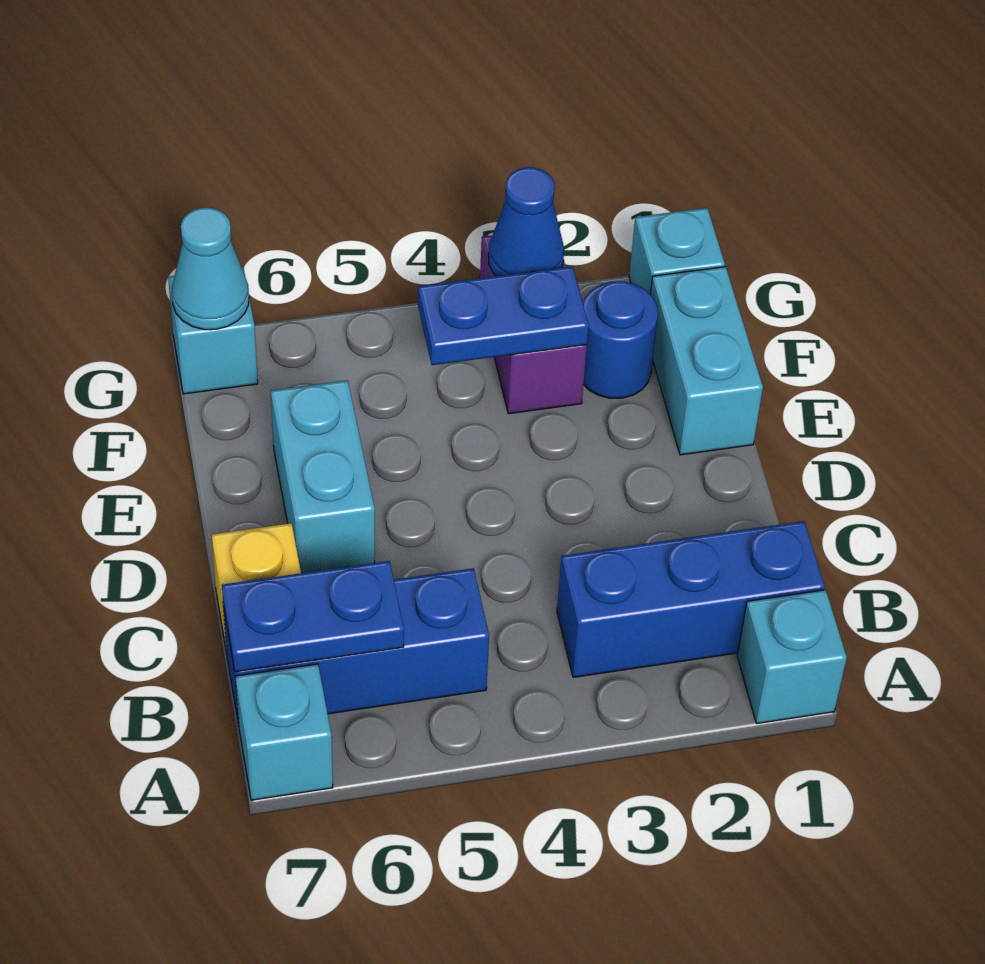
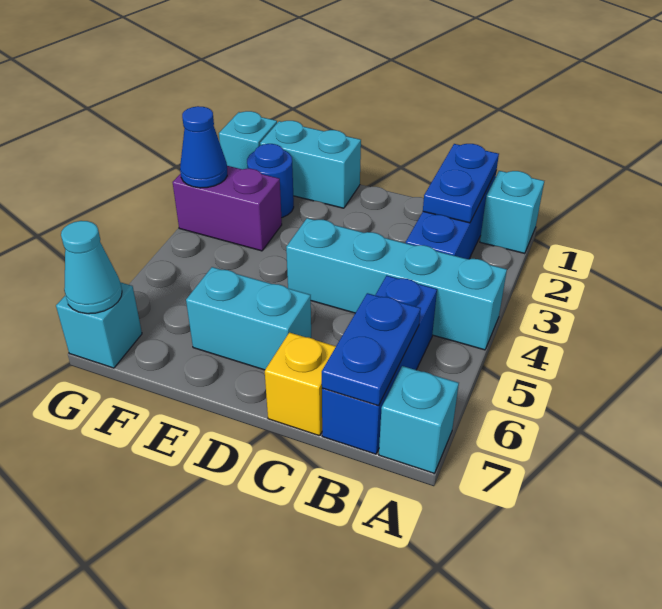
none -> cyan brick A4:D4 level 1
blue plate F3:F4 level 2 -> blue plate B1:B2 level 2

